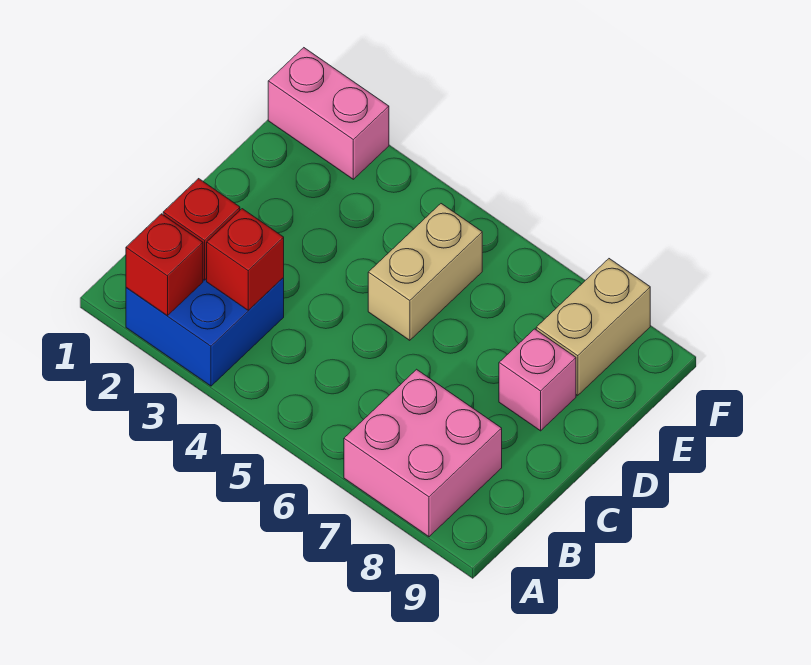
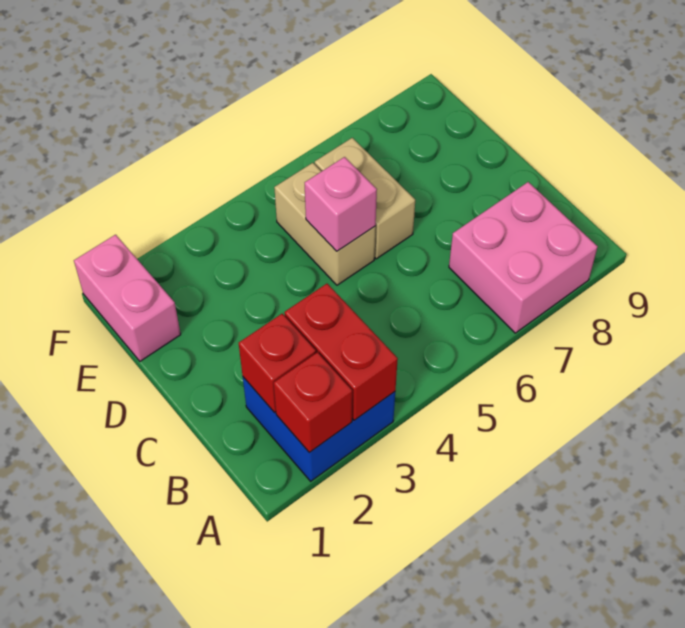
red brick B3 level 2 -> red brick A3:B3 level 2
pink brick D8 level 1 -> pink brick D5 level 2
tan brick E8:F8 level 1 -> tan brick D6:E6 level 1
pink brick F1:F2 level 1 -> pink brick E1:F1 level 1

